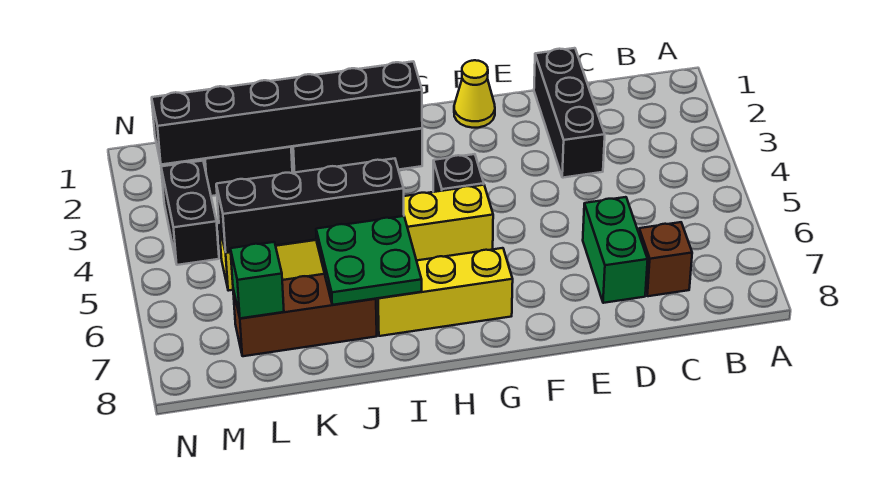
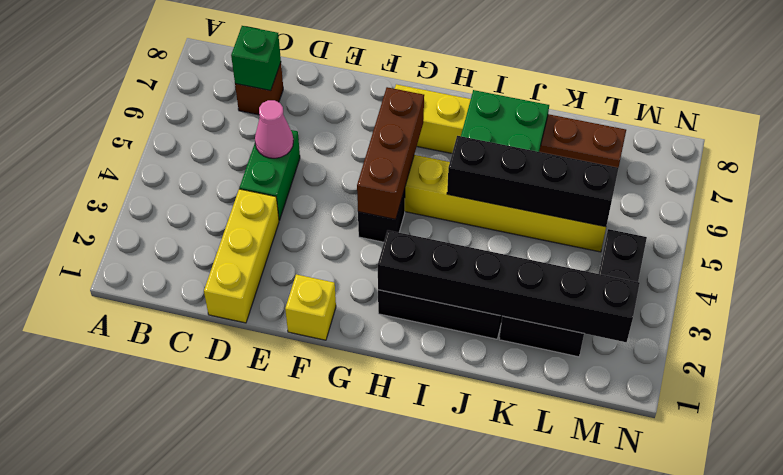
black brick D1:D3 level 1 -> yellow brick D1:D3 level 1
none -> pink cone D5 level 2
green brick D6:D7 level 1 -> green brick D4:D5 level 1
yellow cone F1 level 1 -> yellow brick F1 level 1
none -> brown brick G4:G6 level 2
green brick L7 level 2 -> green brick C7 level 2

